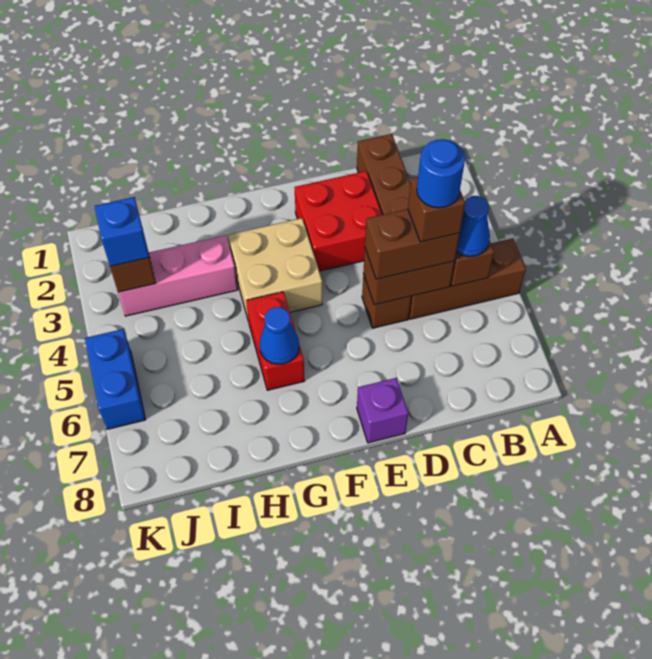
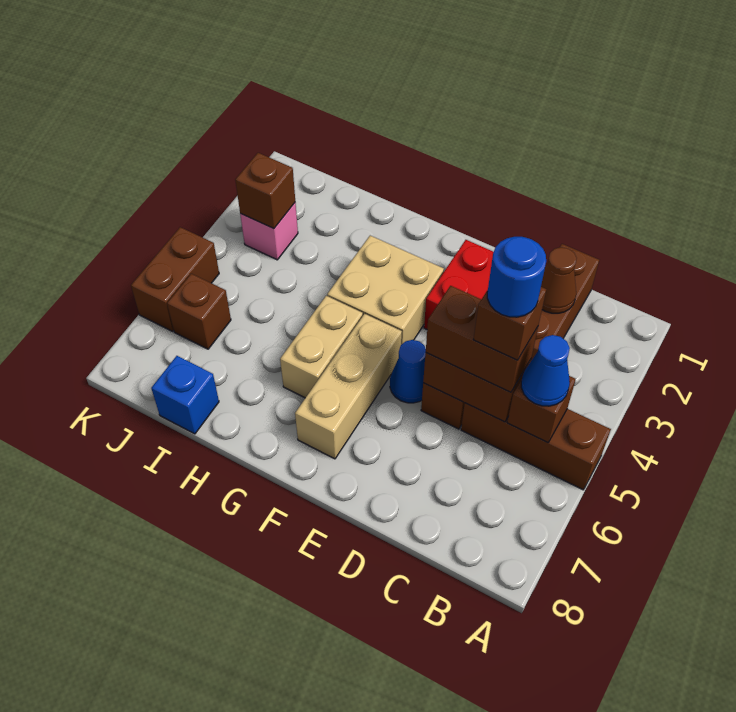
none -> brown cone C2 level 2
purple brick E8 level 1 -> none
none -> tan brick F5:F7 level 1
red brick G5:G6 level 1 -> tan brick G5:G6 level 1
blue cone G6 level 2 -> blue cone E5 level 1
pink brick H3:J3 level 1 -> pink brick J3 level 1
blue brick J3 level 3 -> blue brick I8 level 1
none -> brown brick J6 level 1
blue brick K5:K6 level 1 -> brown brick K5:K6 level 1

